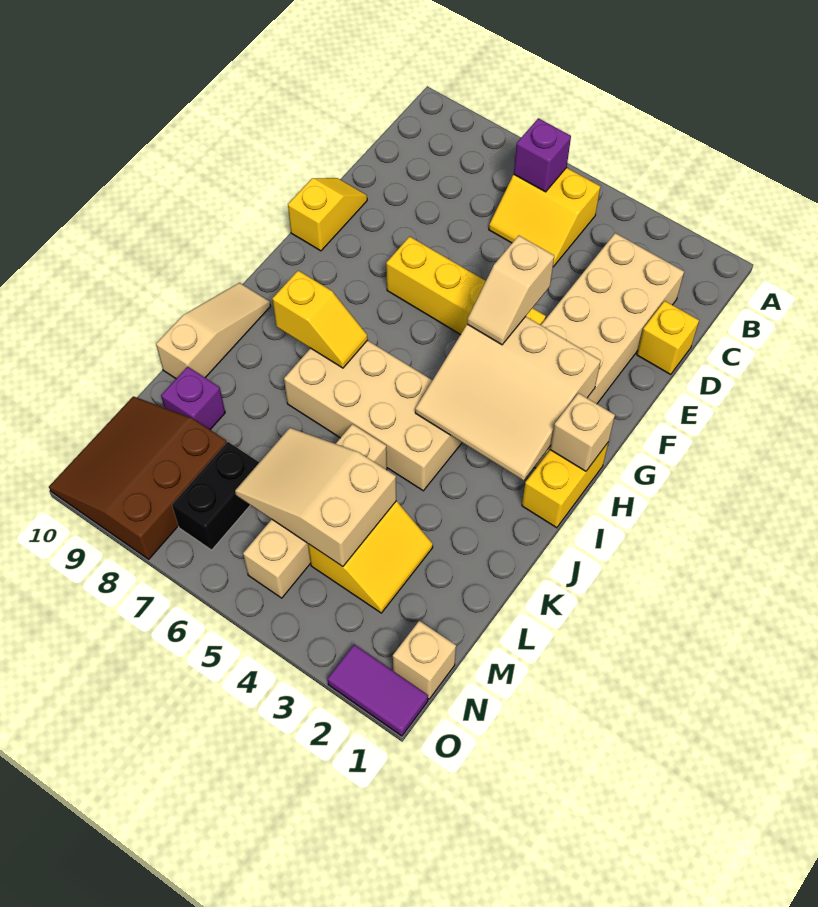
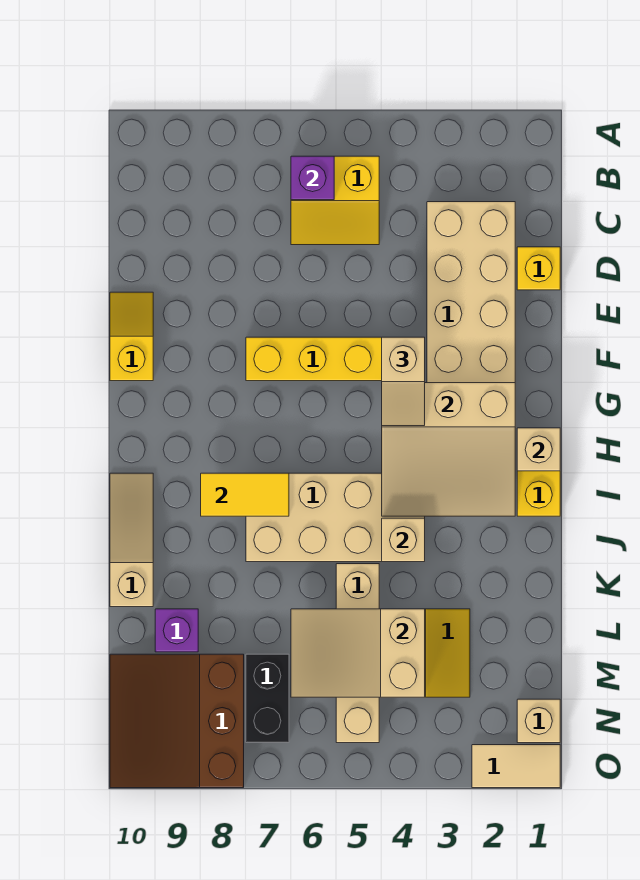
yellow slope I7:I8 level 2 top 8 -> yellow tile I7:I8 level 2
none -> tan brick J4 level 2
purple tile O1:O2 level 1 -> tan tile O1:O2 level 1

